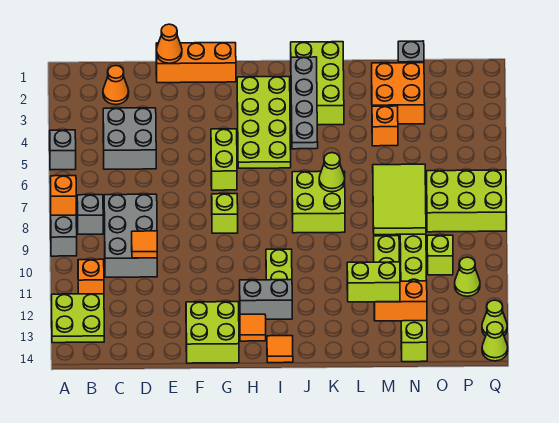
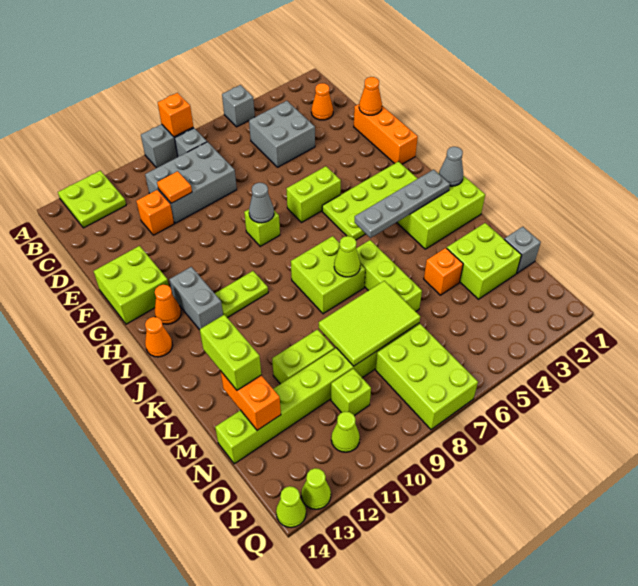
orange brick B11 level 1 -> orange brick D11 level 1
none -> grey cone G8 level 2
orange tile H13 level 1 -> orange cone H13 level 1
orange tile I14 level 1 -> orange cone I14 level 1
none -> grey cone J1 level 2
none -> lime brick K6:M6 level 1
orange brick M2:N3 level 1 -> lime brick M2:N3 level 1

